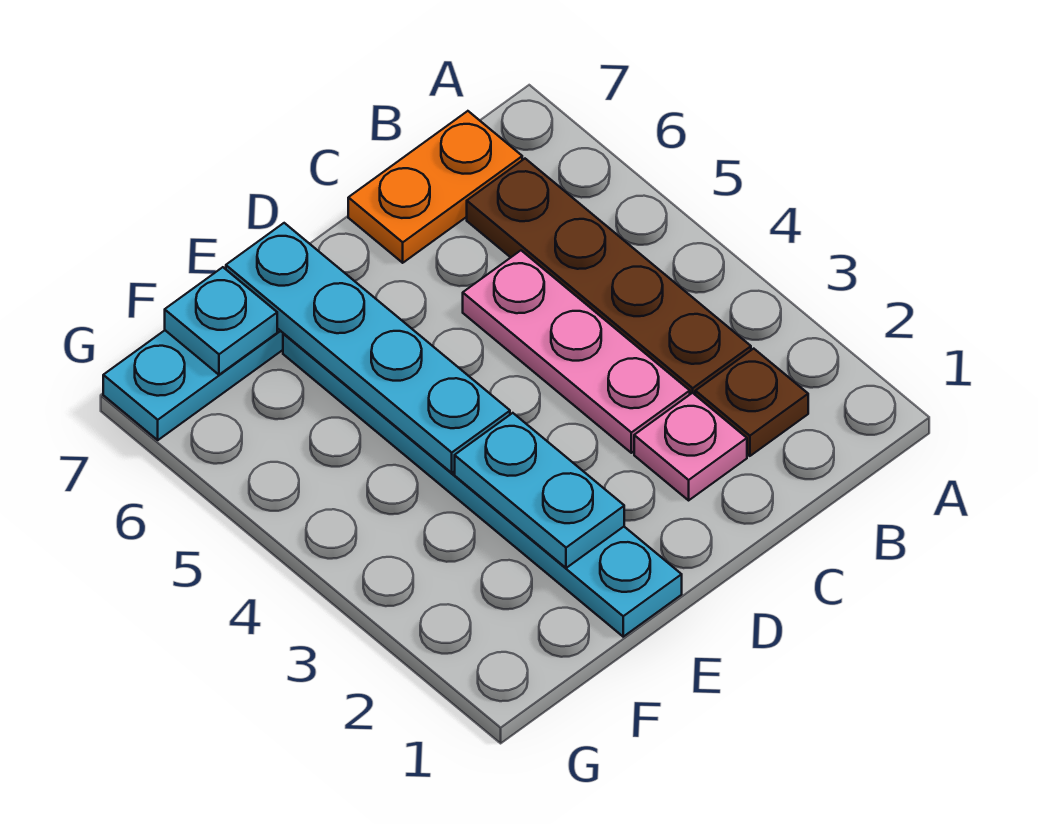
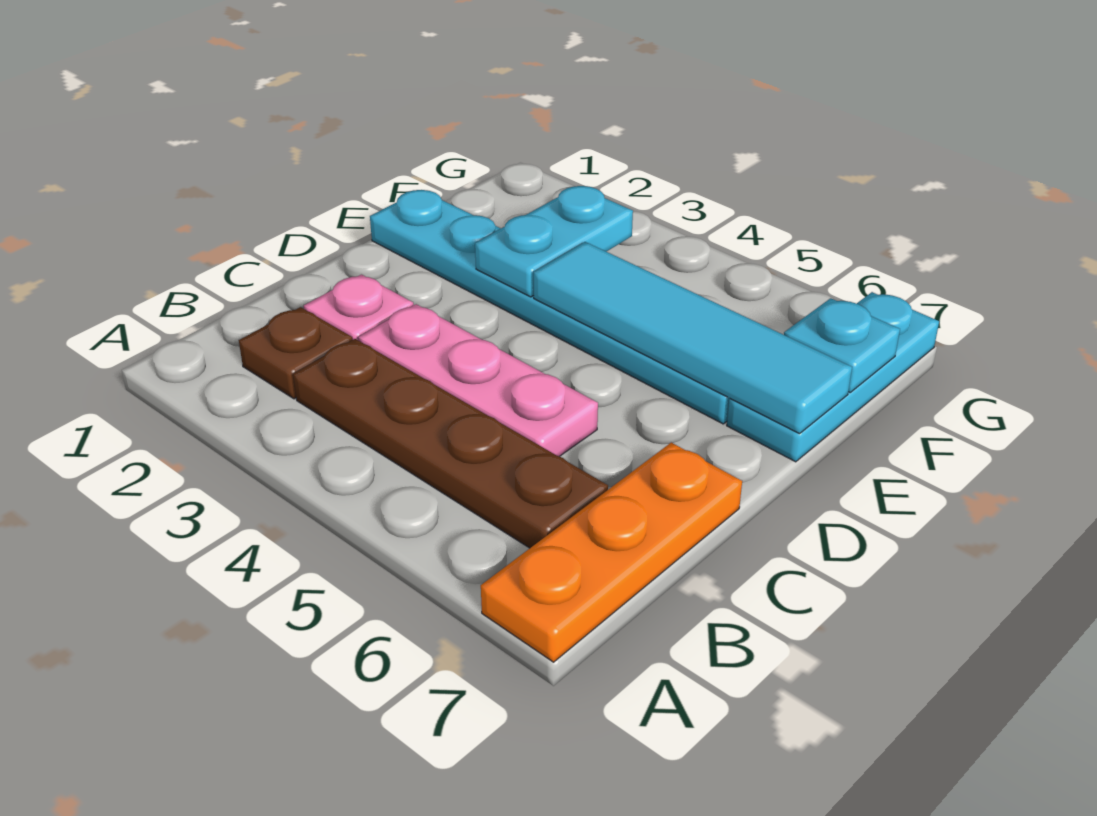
orange plate B7:C7 level 1 -> orange plate A7:C7 level 1
cyan plate E2:E3 level 2 -> cyan plate E3:F3 level 2
cyan plate E4:E7 level 2 -> cyan tile E4:E7 level 2

